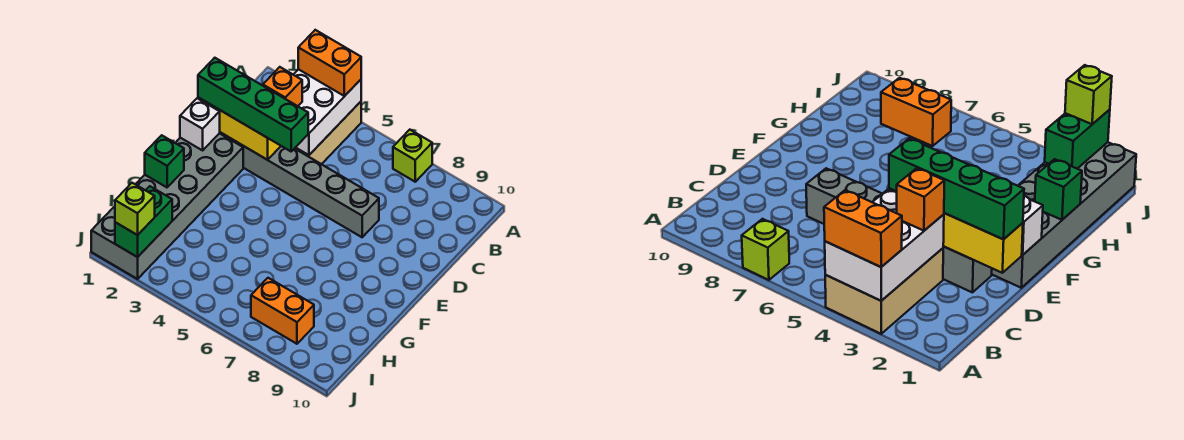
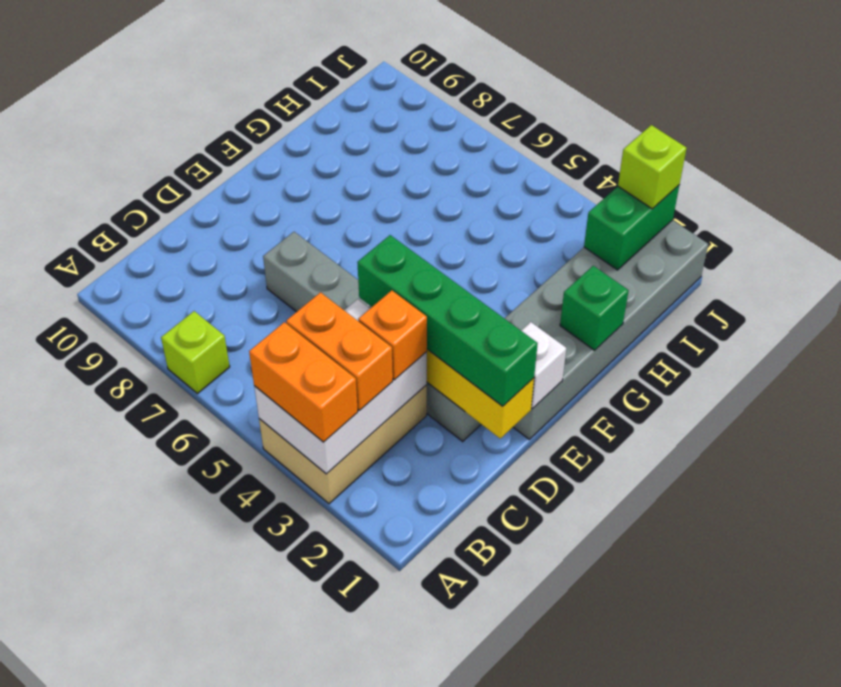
orange brick I7:I8 level 1 -> orange brick B3:B4 level 3

